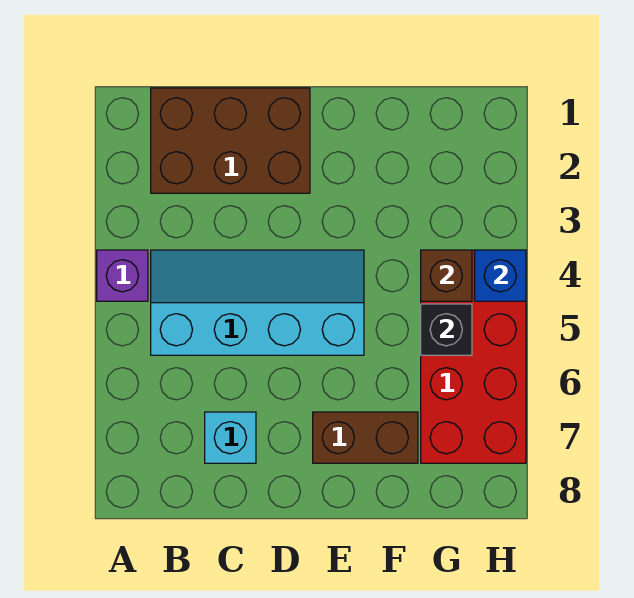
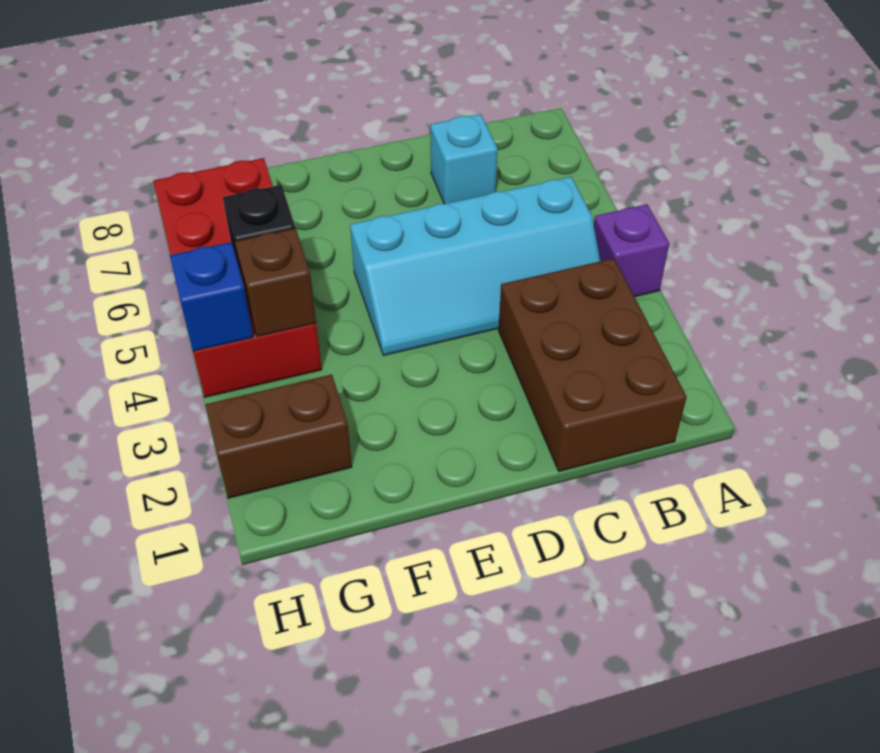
brown brick B1:D2 level 1 -> brown brick B1:C3 level 1
brown brick E7:F7 level 1 -> brown brick G2:H2 level 1

